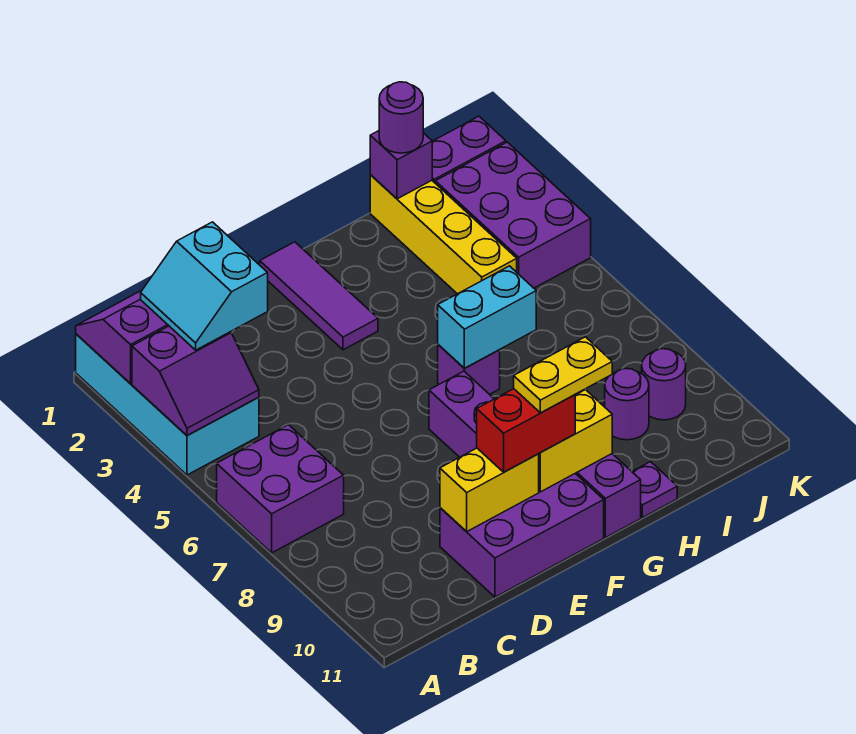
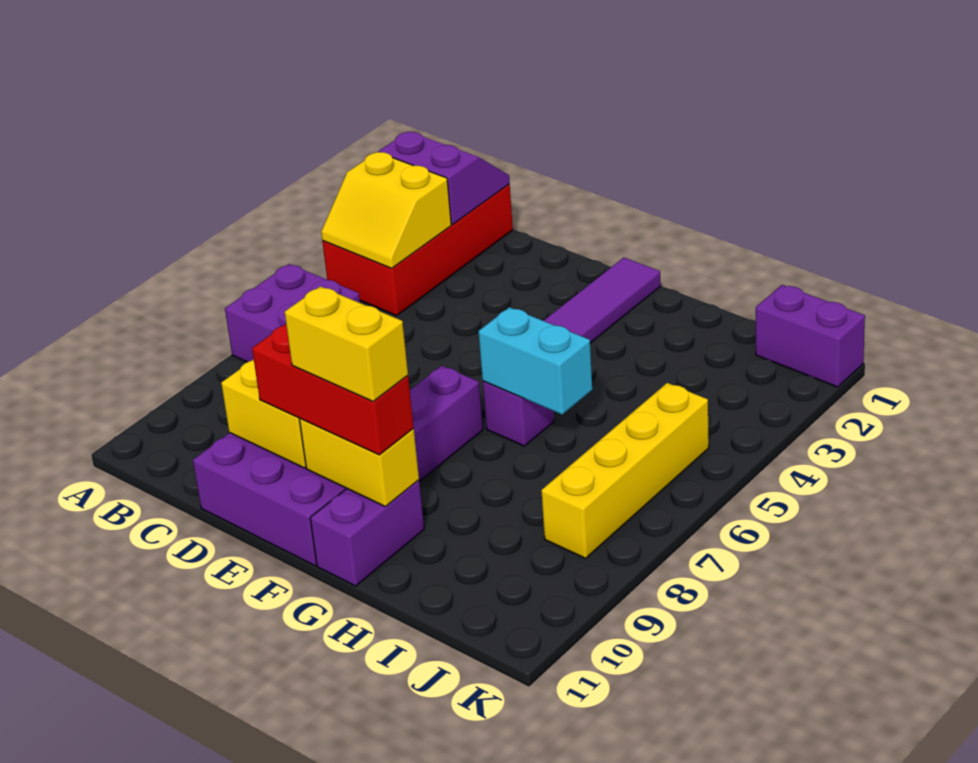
cyan brick A1:B4 level 1 -> red brick A1:B4 level 1
purple slope A3:B4 level 2 top 3 -> yellow slope A3:B4 level 2 top 3
cyan slope B2:C3 level 3 top C -> none
red brick E10:F10 level 3 -> red brick E10:G10 level 3
yellow plate F10:G10 level 4 -> yellow brick F10:G10 level 4
purple plate H11 level 1 -> none
yellow brick I1:I4 level 1 -> yellow brick J5:J8 level 1
purple brick I1 level 2 -> none
purple round brick I1 level 3 -> none
purple round brick I9 level 1 -> none
purple brick J2:K4 level 1 -> none
purple round brick J9 level 1 -> none

